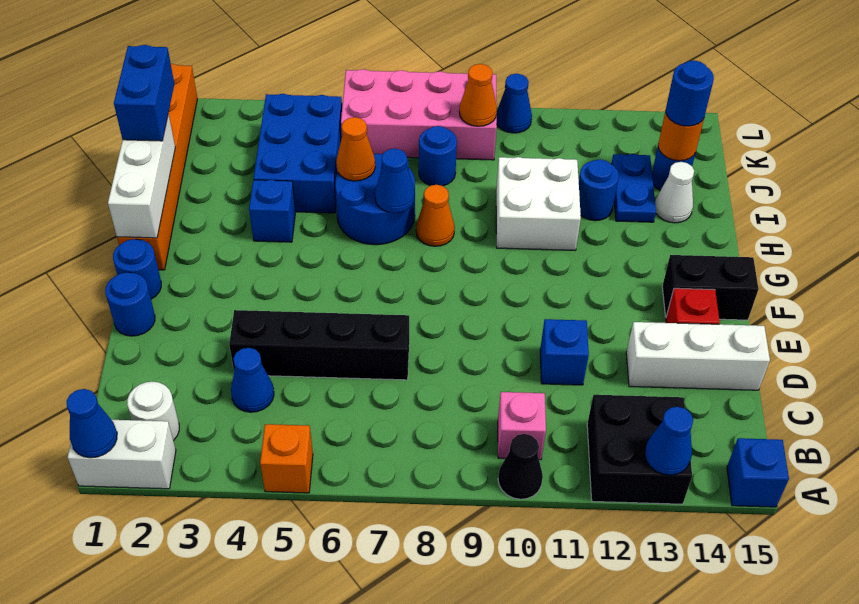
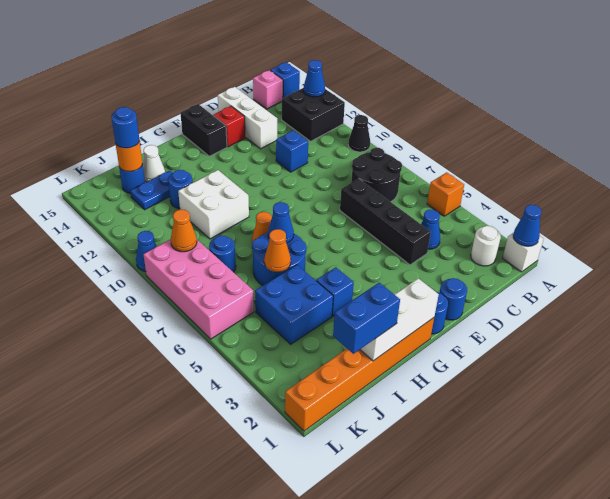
white brick A1:A2 level 1 -> white brick A1 level 1
none -> black round brick B7:C8 level 1
pink brick B10 level 1 -> pink brick B15 level 1
blue brick I4:K5 level 1 -> blue brick I4:J5 level 1

